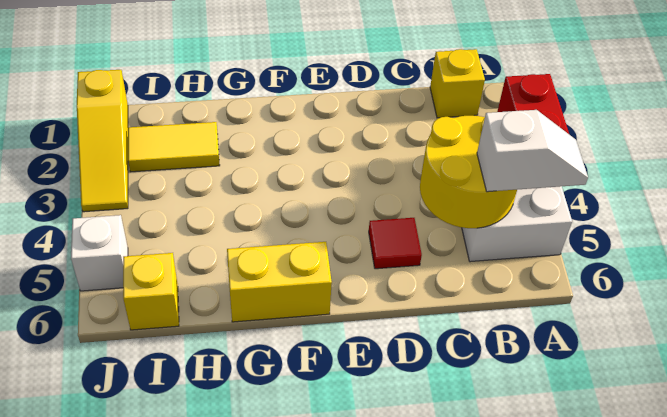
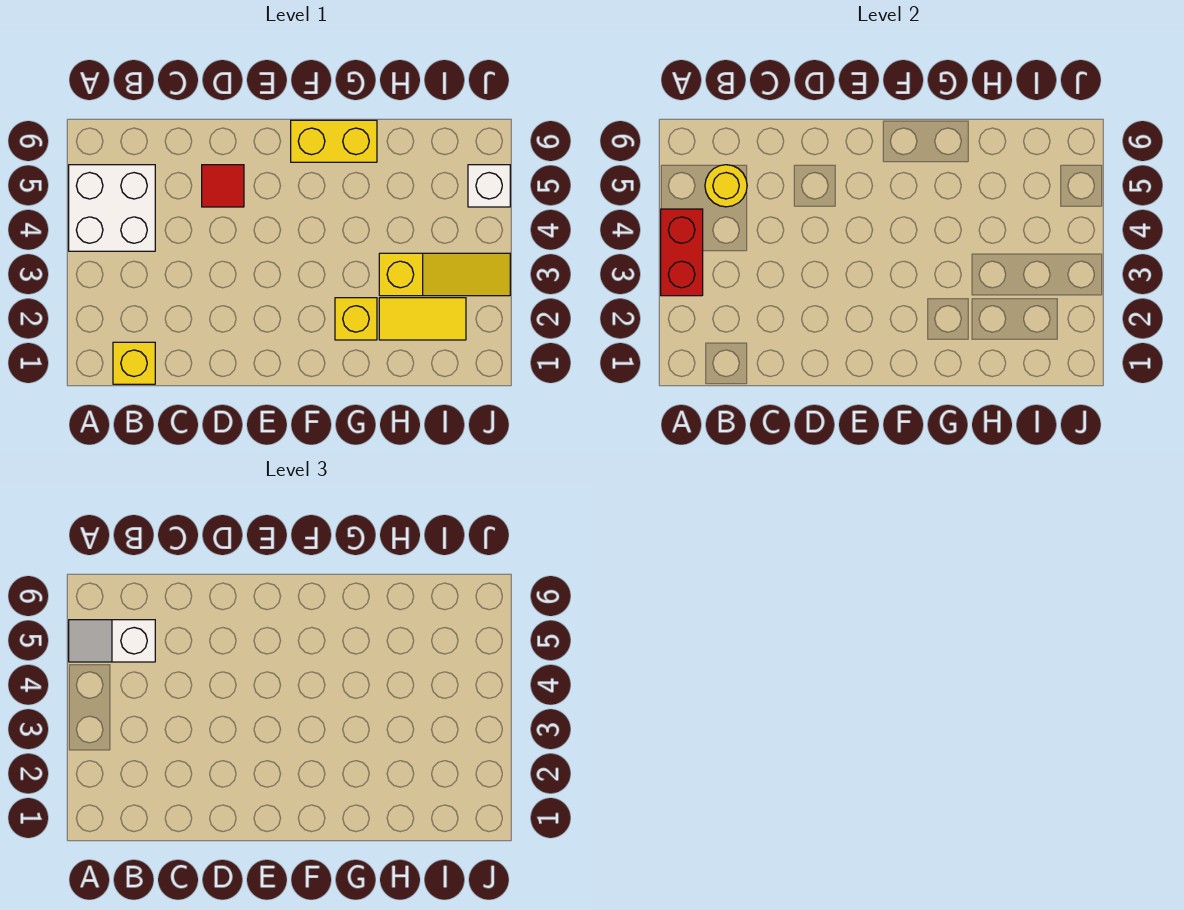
yellow round brick B4:C5 level 2 -> yellow round brick B5 level 2
yellow brick I6 level 1 -> yellow brick G2 level 1
yellow slope J1:J3 level 1 top 1 -> yellow slope H3:J3 level 1 top H

